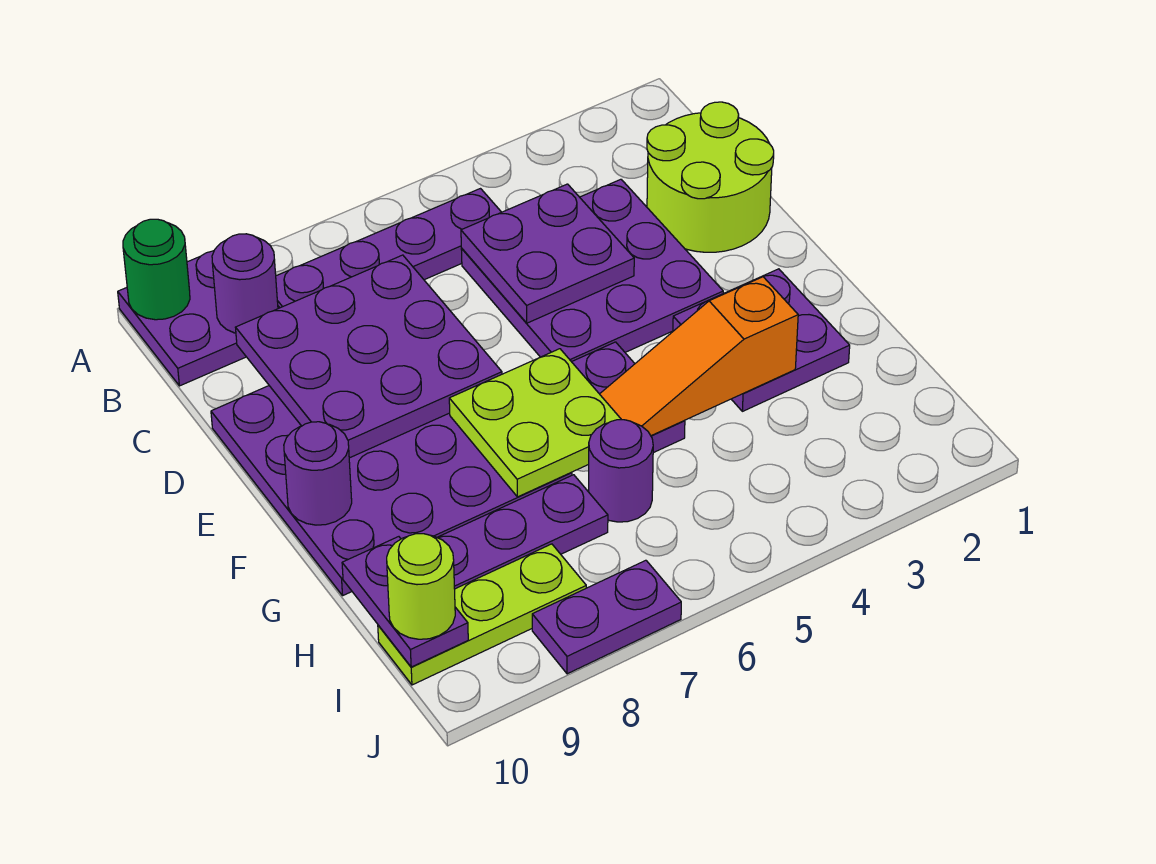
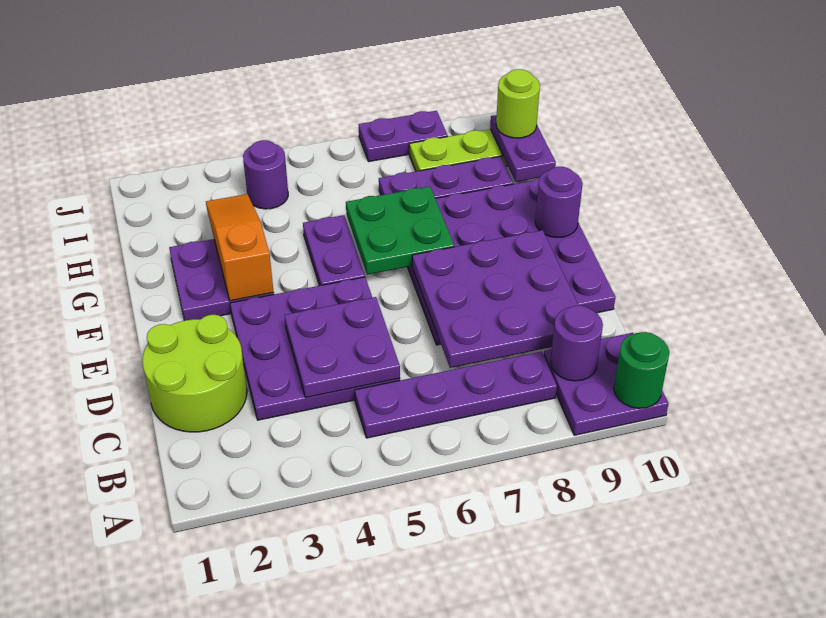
lime plate F6:G7 level 2 -> green plate F6:G7 level 2
orange slope G3:G5 level 2 top 3 -> orange slope F3:H3 level 2 top F
purple round brick H6 level 1 -> purple round brick I4 level 1

